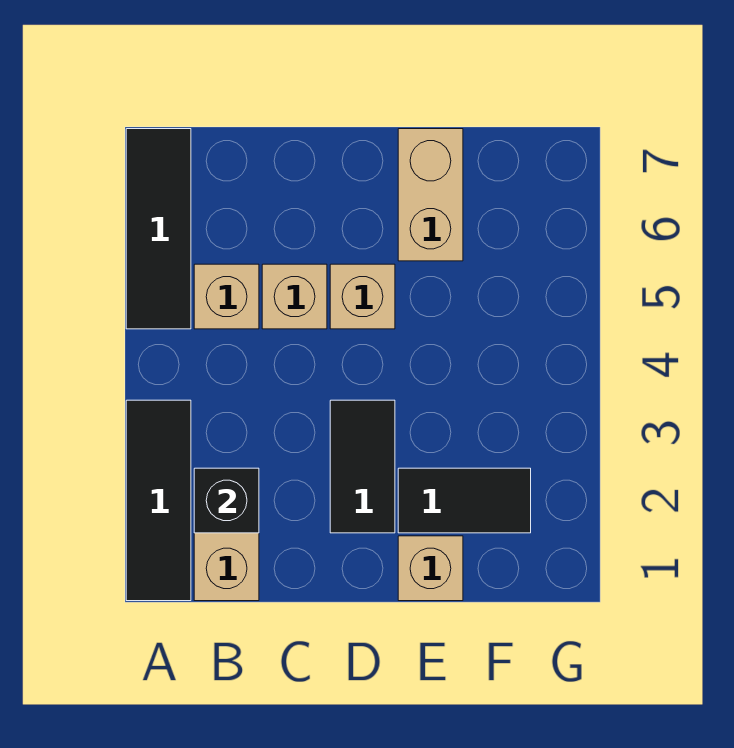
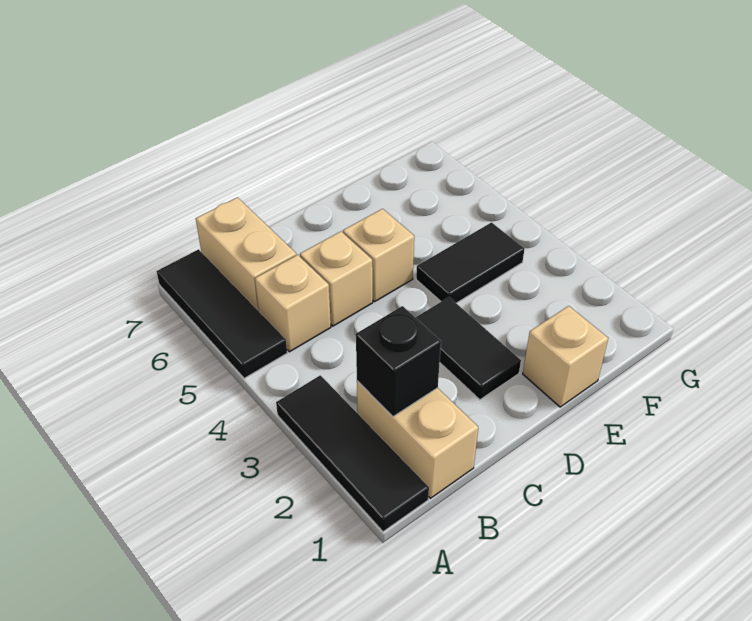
black tile E2:F2 level 1 -> black tile E4:F4 level 1
tan brick E6:E7 level 1 -> tan brick B6:B7 level 1

